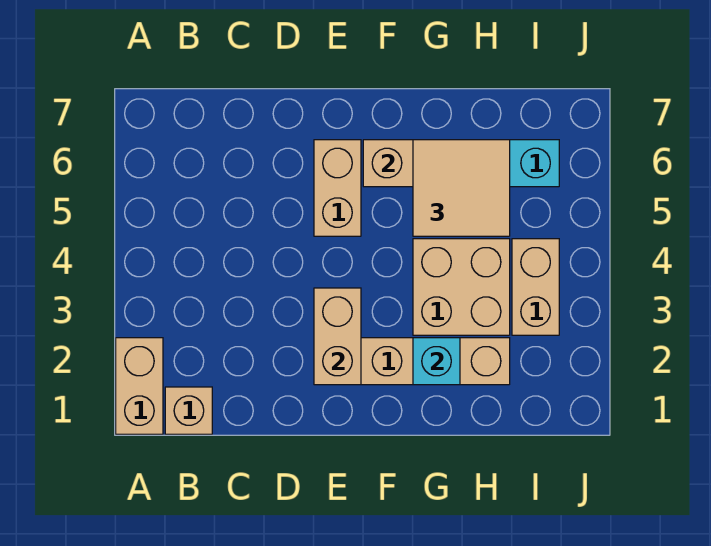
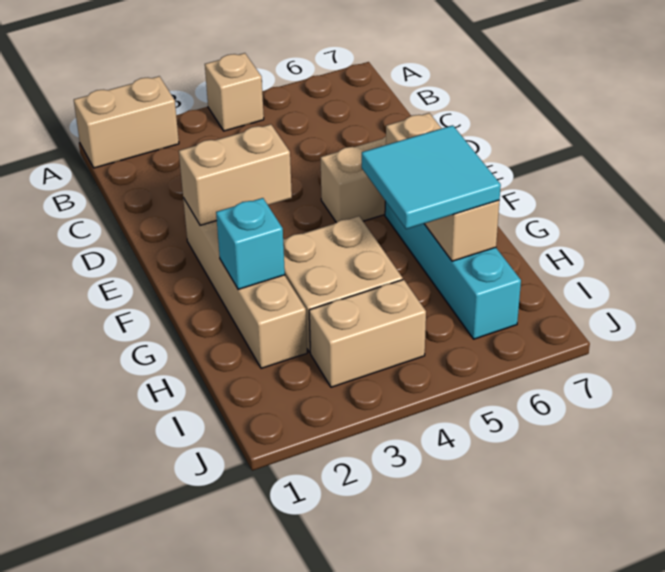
tan brick B1 level 1 -> tan brick A4 level 1
tan tile G5:H6 level 3 -> cyan tile G5:H6 level 3

